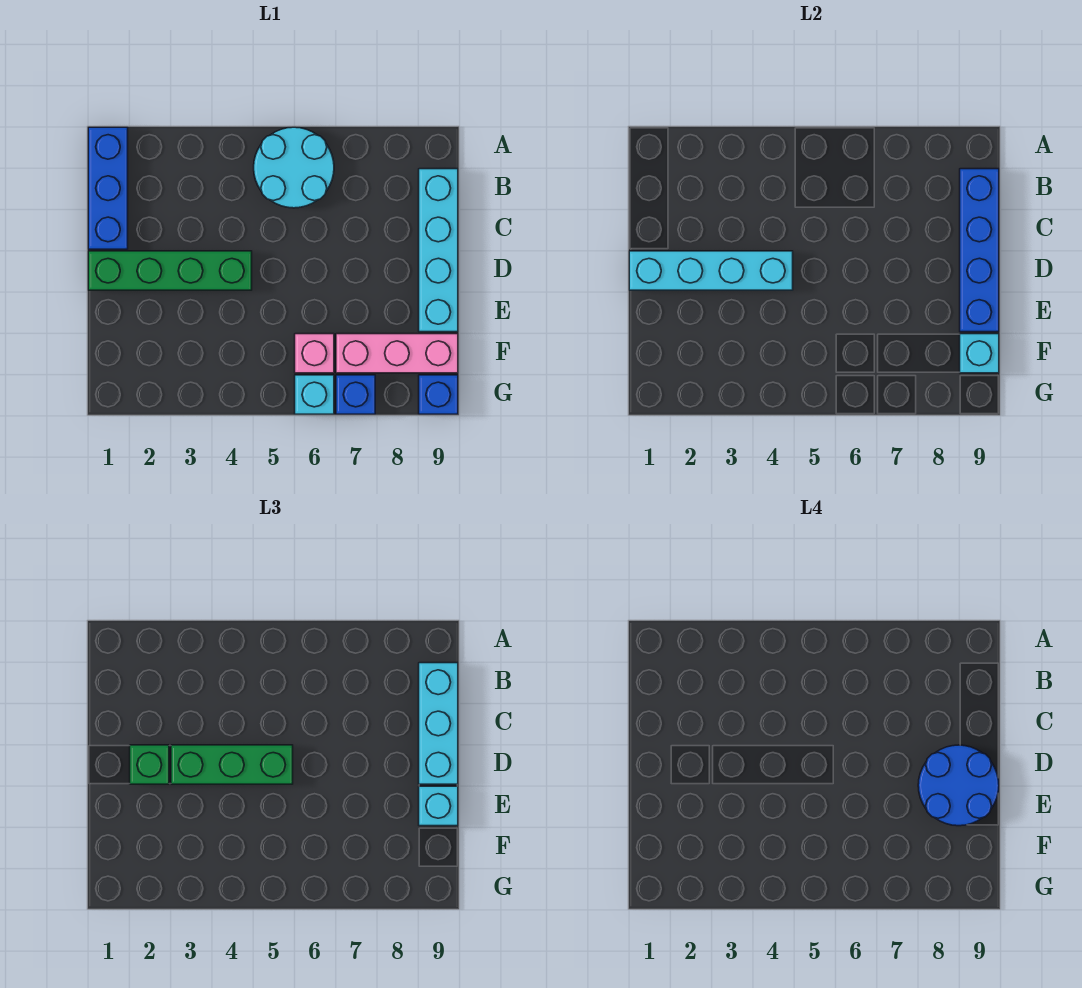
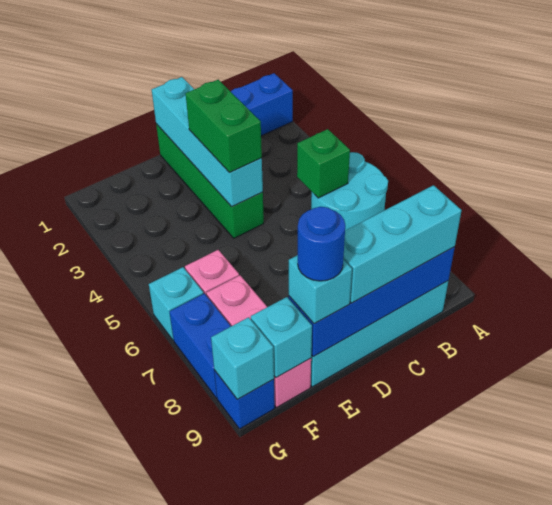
green brick D2 level 3 -> green brick B5 level 2
green brick D3:D5 level 3 -> green brick D3:D4 level 3
blue round brick D8:E9 level 4 -> blue round brick E9 level 4
blue brick G7 level 1 -> blue brick G7:G8 level 1
none -> cyan brick G9 level 2

